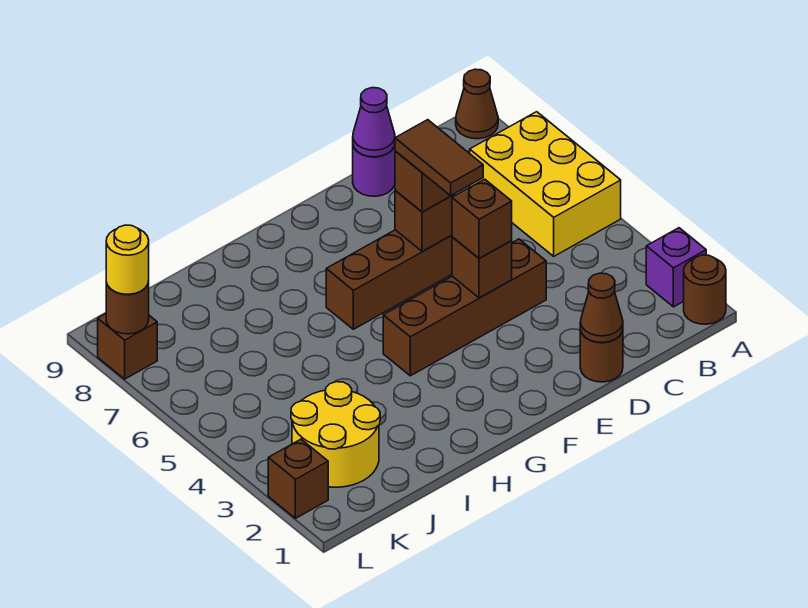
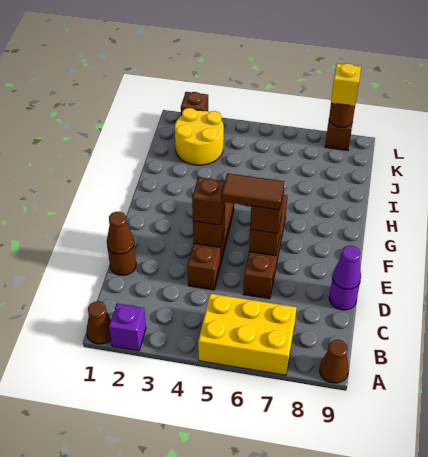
brown round brick A1 level 1 -> brown cone A1 level 1
yellow round brick L8 level 3 -> yellow brick L8 level 3

